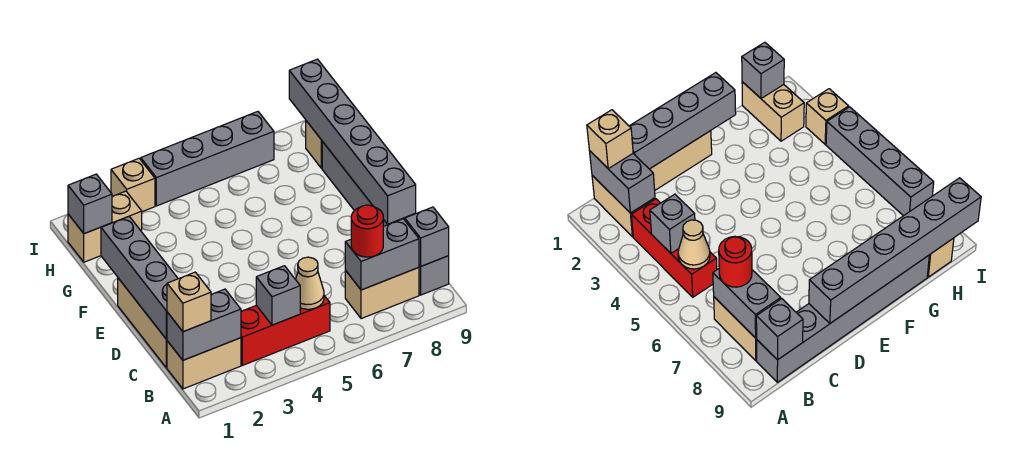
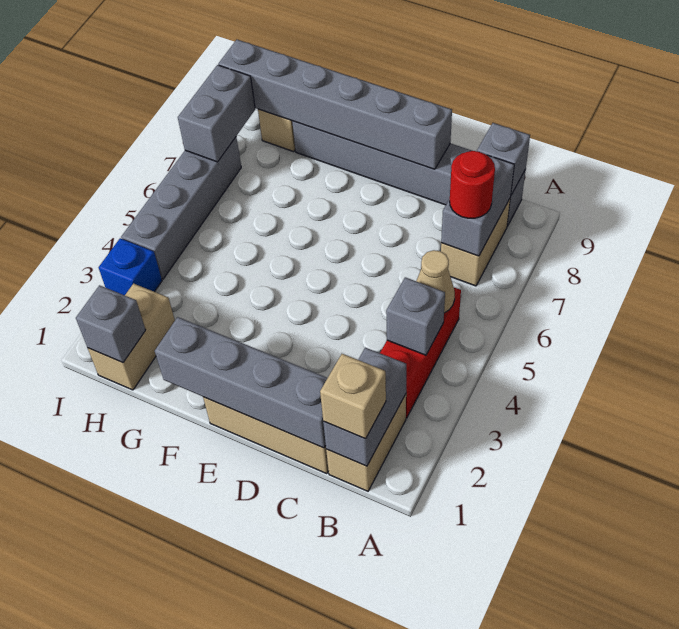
tan brick I3 level 1 -> blue brick I3 level 1
none -> grey brick I7:I8 level 2

